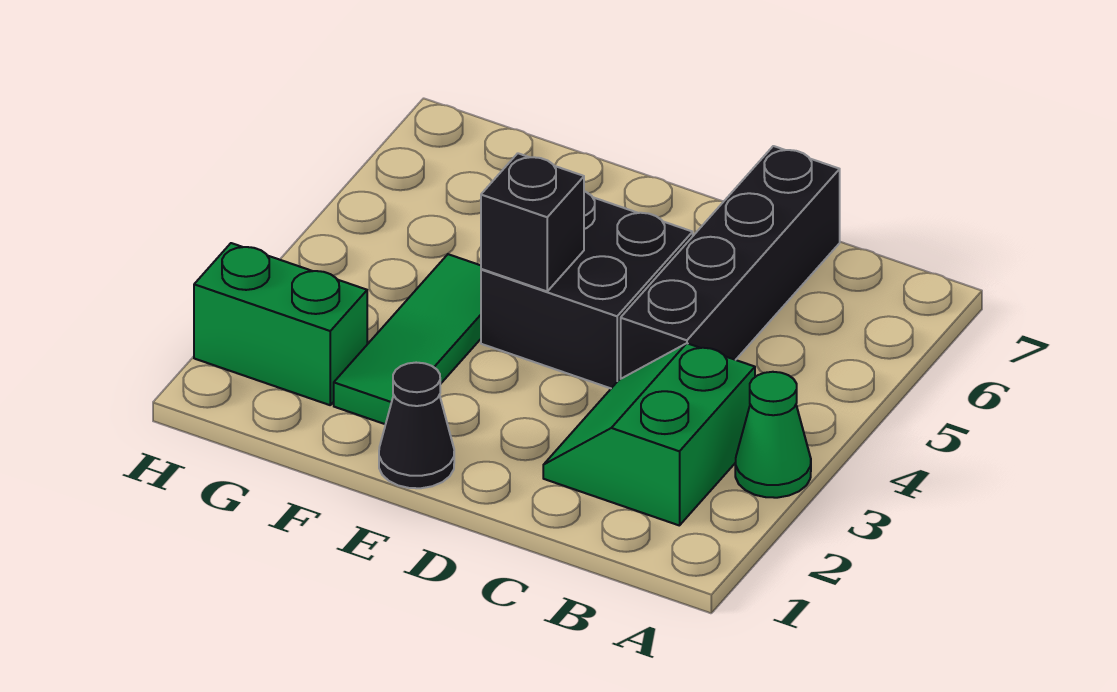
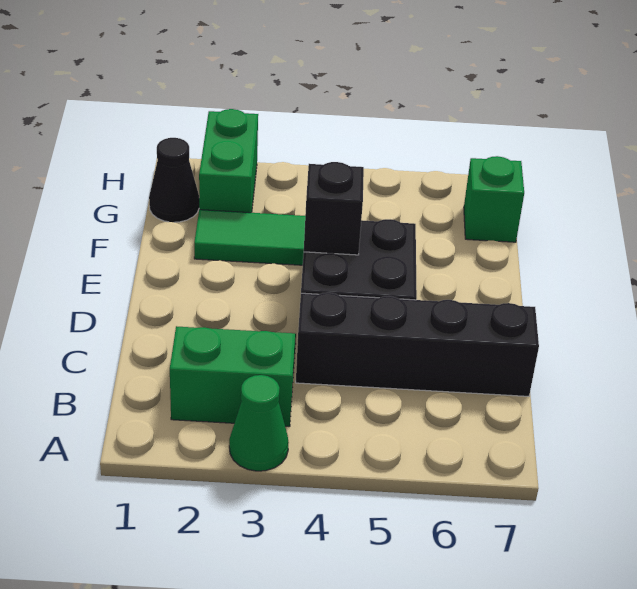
black cone E1 level 1 -> black cone G1 level 1
none -> green brick G7 level 1

